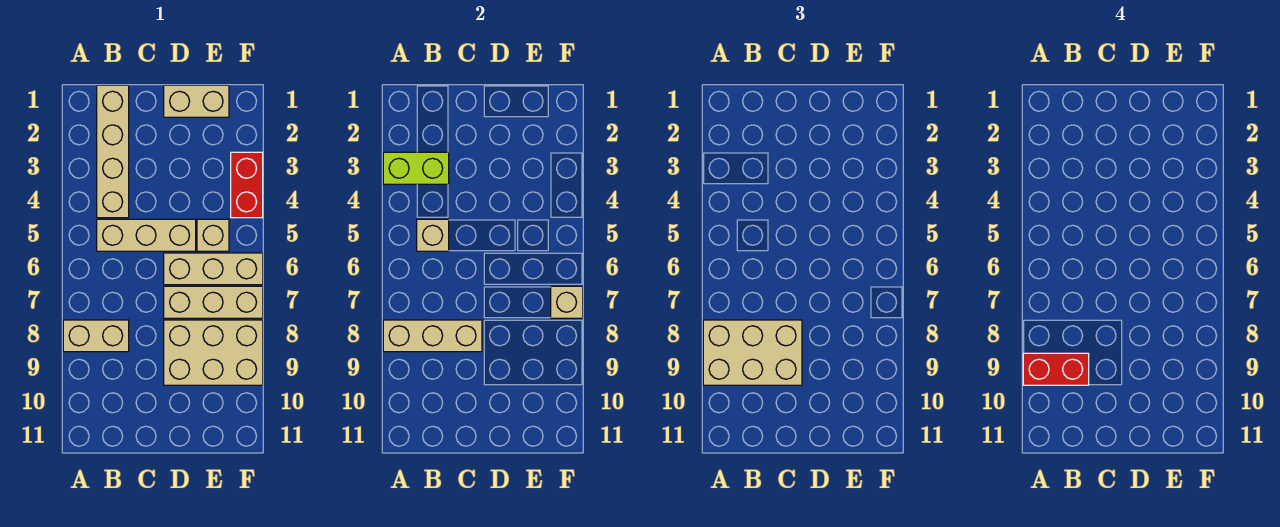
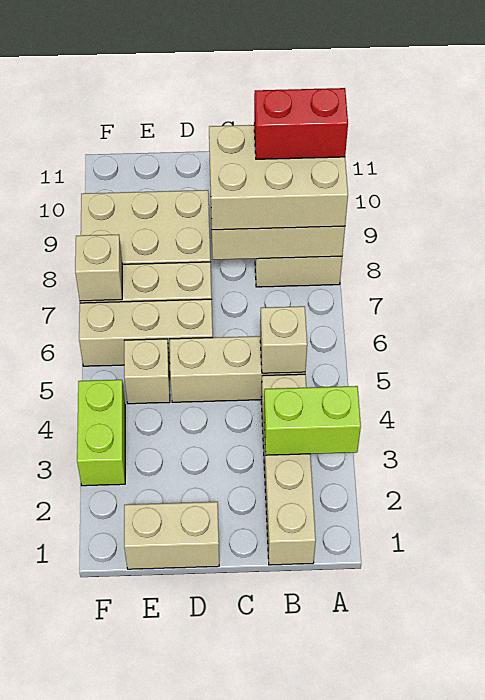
red brick F3:F4 level 1 -> lime brick F3:F4 level 1

